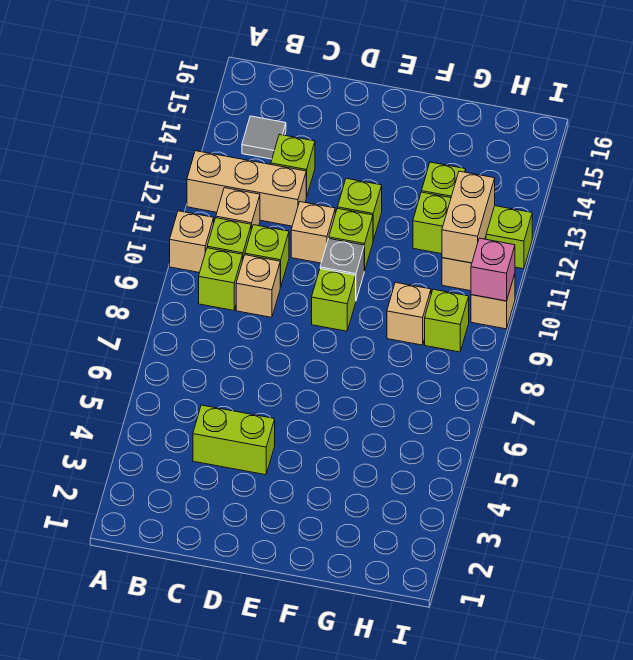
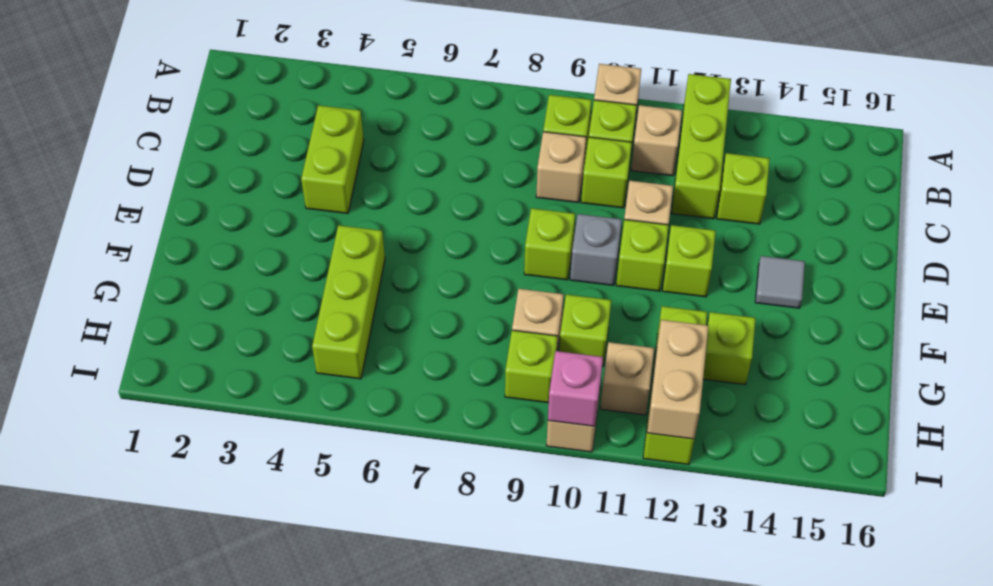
tan brick A12:C12 level 1 -> lime brick A12:C12 level 1
grey tile B14 level 1 -> grey tile E14 level 1
none -> lime brick F5:H5 level 1
none -> lime brick G10 level 1
tan brick H11:H12 level 2 -> tan brick H12:I12 level 2

